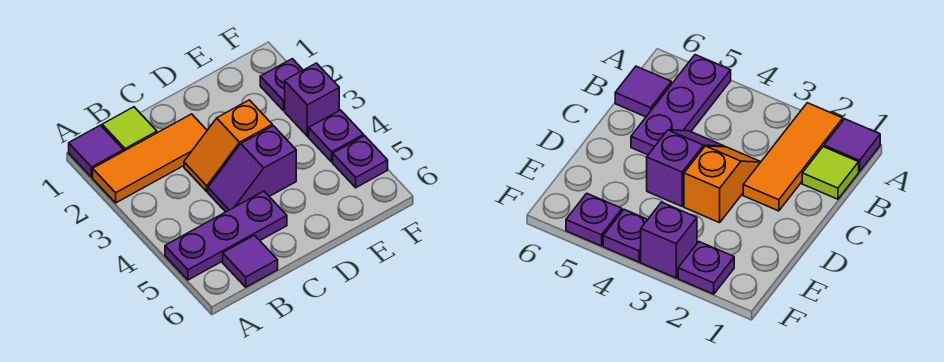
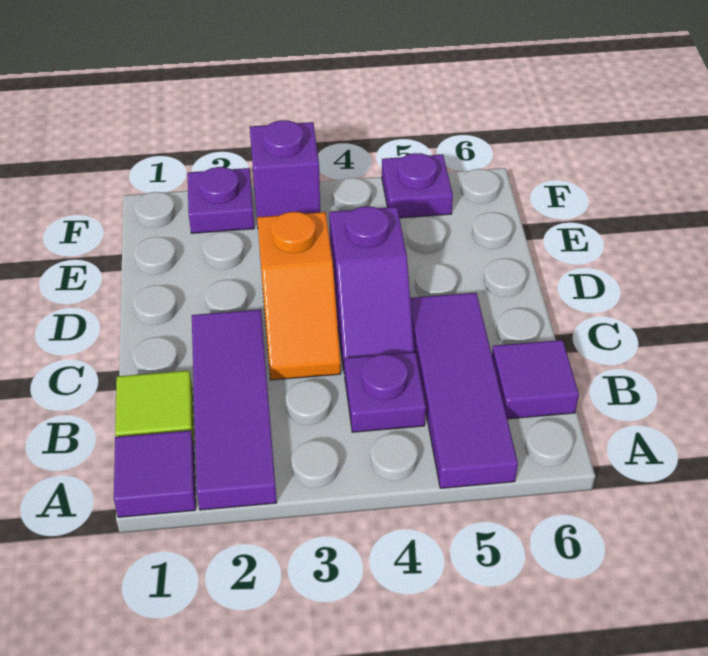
orange tile A2:C2 level 1 -> purple tile A2:C2 level 1
purple plate A5:C5 level 1 -> purple tile A5:C5 level 1
purple plate F4 level 1 -> purple plate B4 level 1

